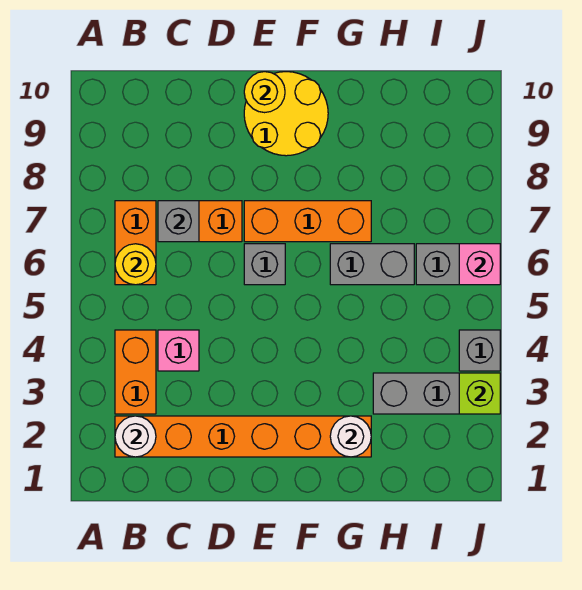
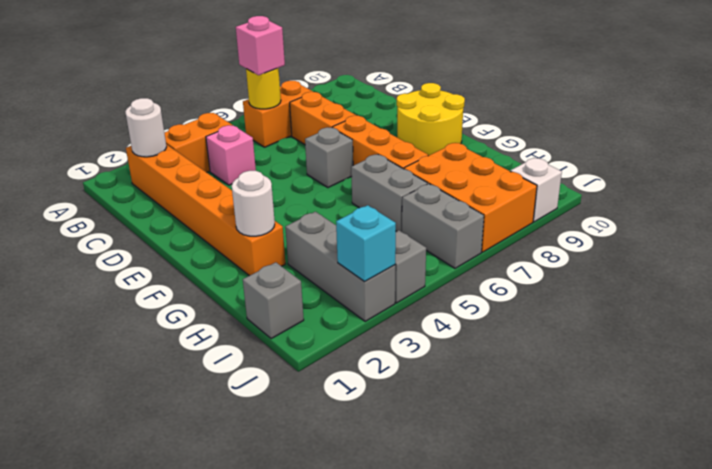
grey brick C7 level 2 -> grey brick I1 level 1
yellow round brick E10 level 2 -> none
none -> orange brick H7:J8 level 1
lime brick J3 level 2 -> cyan brick J3 level 2
pink brick J6 level 2 -> pink brick B6 level 3
none -> white brick J9 level 1

